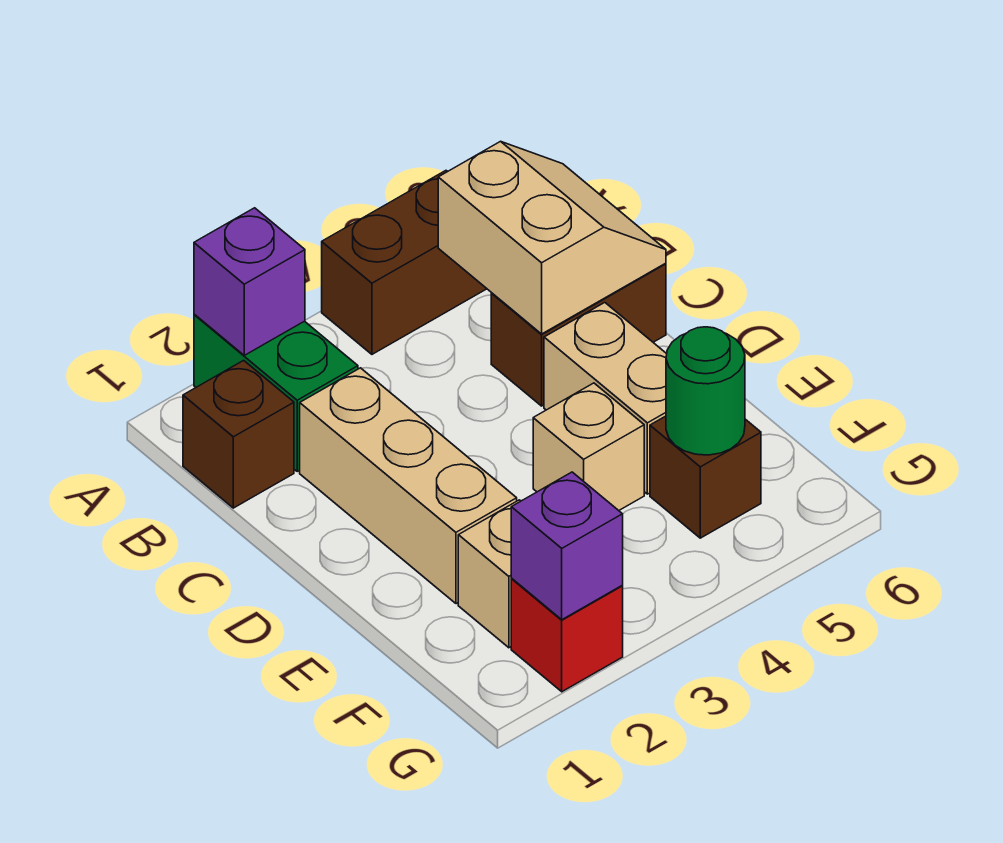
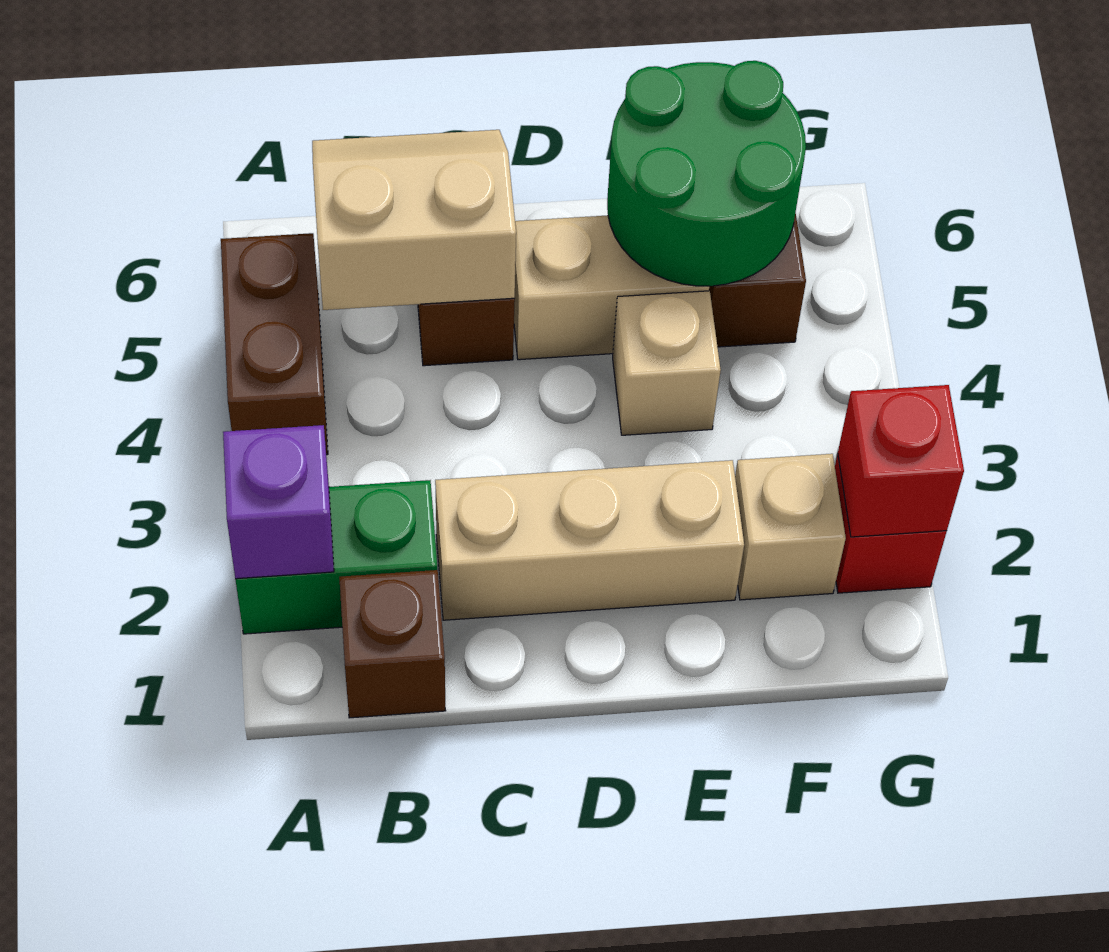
green round brick F5 level 2 -> green round brick E5:F6 level 2
purple brick G2 level 2 -> red brick G2 level 2

